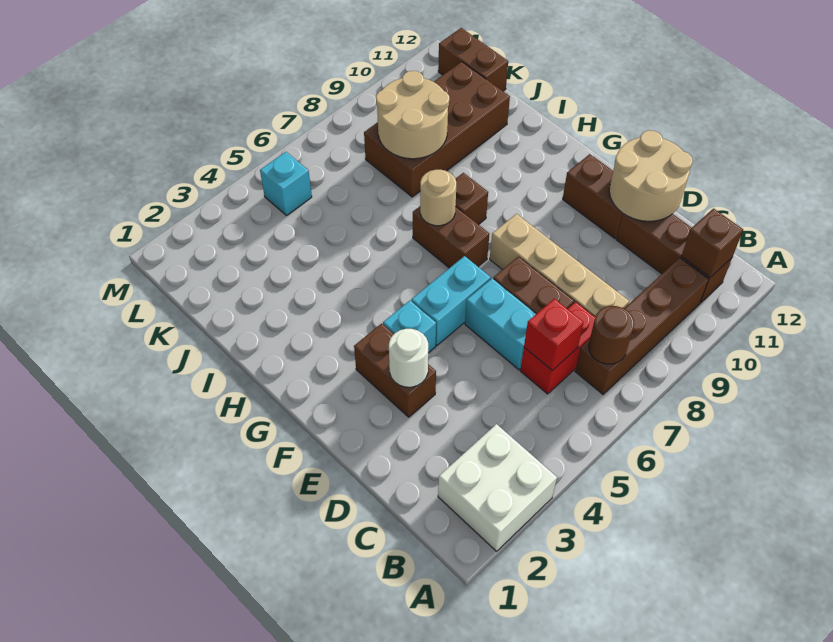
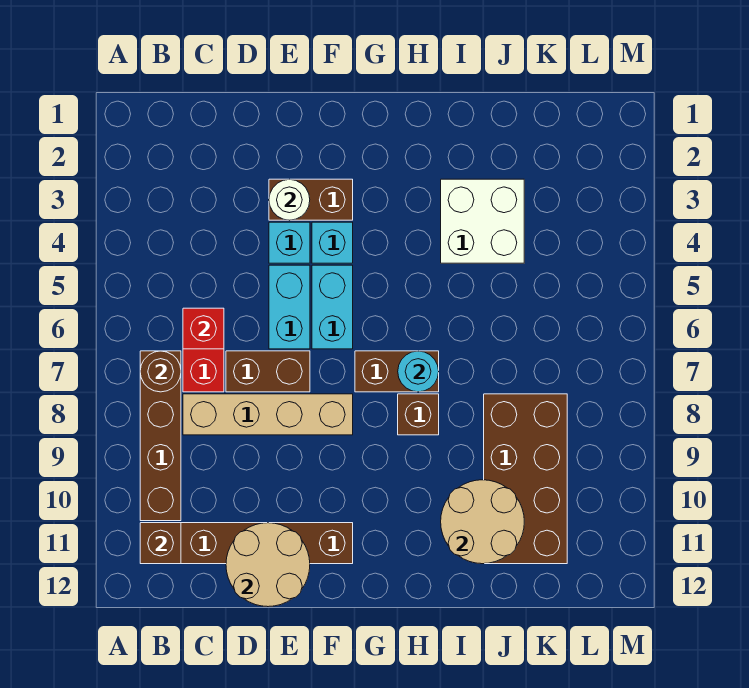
white brick A2:B3 level 1 -> white brick I3:J4 level 1
cyan brick D6:E6 level 1 -> cyan brick E5:E6 level 1
tan round brick H7 level 2 -> cyan round brick H7 level 2
tan round brick J8:K9 level 2 -> tan round brick I10:J11 level 2
brown brick K12:L12 level 1 -> none
cyan brick L5 level 1 -> cyan brick E4 level 1

